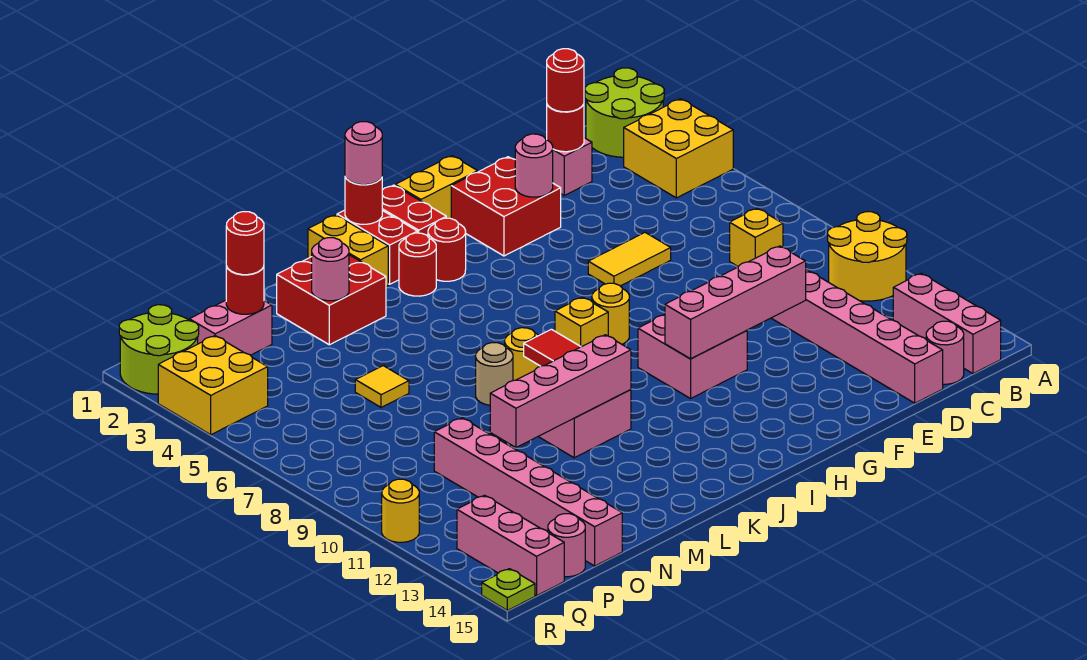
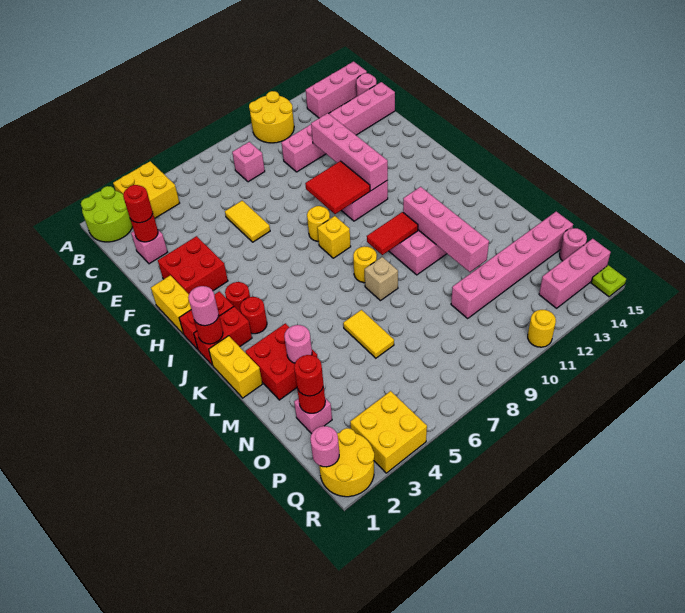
yellow brick C8 level 1 -> pink brick C8 level 1
pink round brick F3 level 2 -> pink round brick Q1 level 2
none -> red tile G9:H10 level 2
yellow brick K1:K2 level 1 -> yellow brick K1:L1 level 1
tan round brick L8 level 1 -> tan brick L8 level 1
yellow tile N6 level 1 -> yellow tile M6:N6 level 1
pink brick O2:P2 level 1 -> pink brick O2 level 1
lime round brick Q1:R2 level 1 -> yellow round brick Q1:R2 level 1

